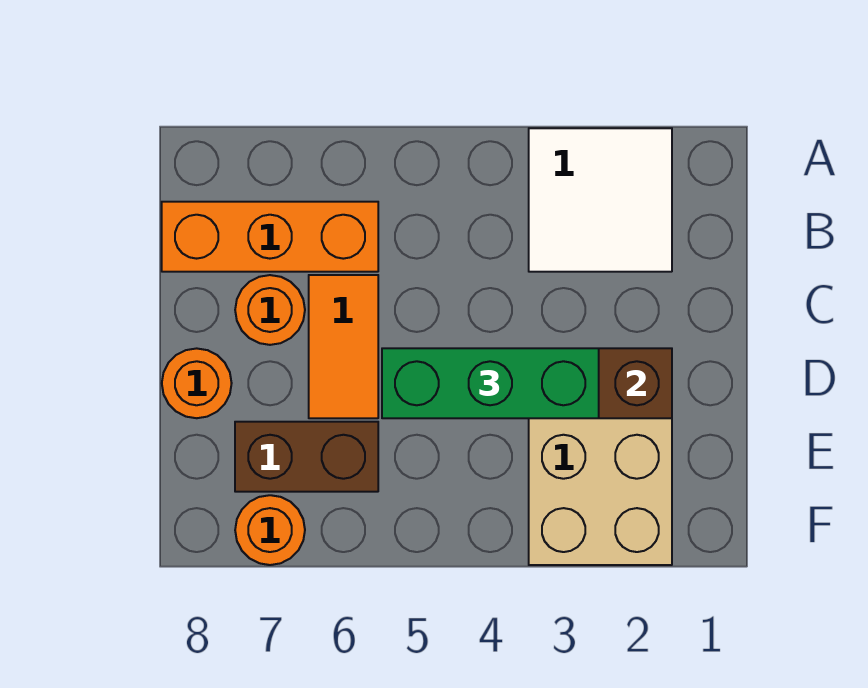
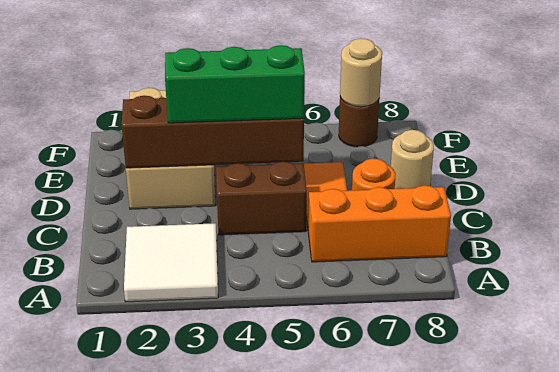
orange round brick D8 level 1 -> tan round brick D8 level 1
brown brick E6:E7 level 1 -> brown brick C4:C5 level 1
orange round brick F7 level 1 -> brown round brick F7 level 1
none -> tan round brick F7 level 2

